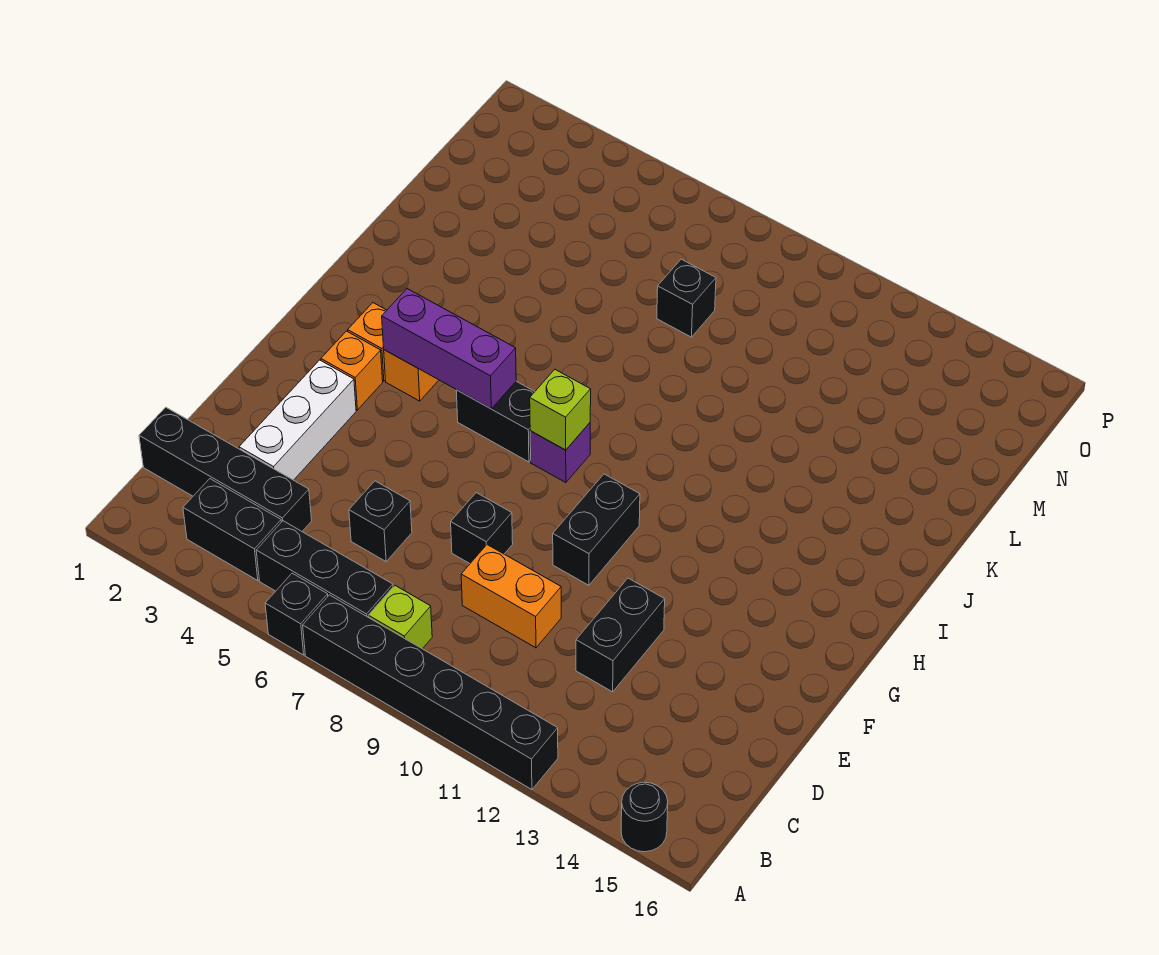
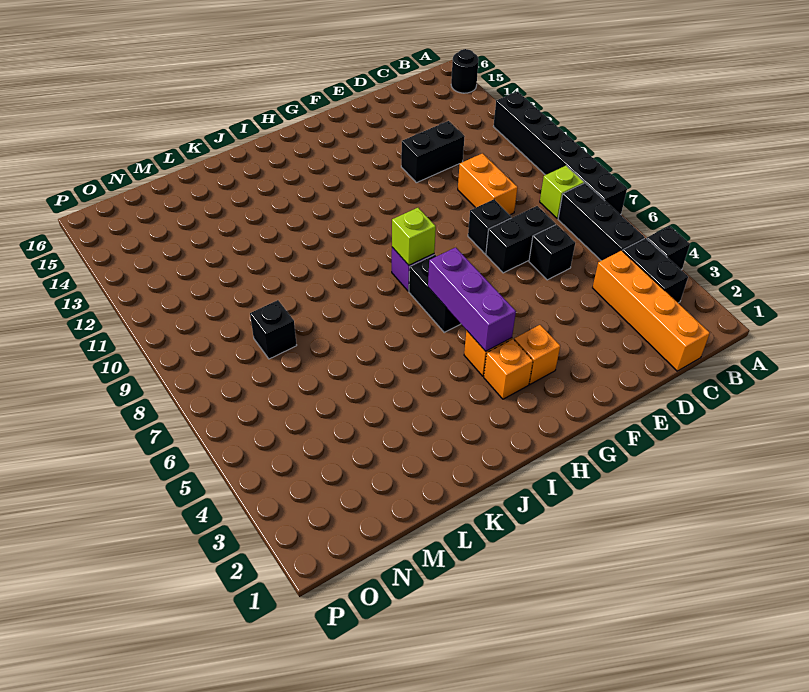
black brick A6 level 1 -> black brick A4 level 1
black brick C1:C4 level 1 -> orange brick C1:C4 level 1
white brick D3:F3 level 1 -> none
black brick F10:G10 level 1 -> black brick D7:E7 level 1

